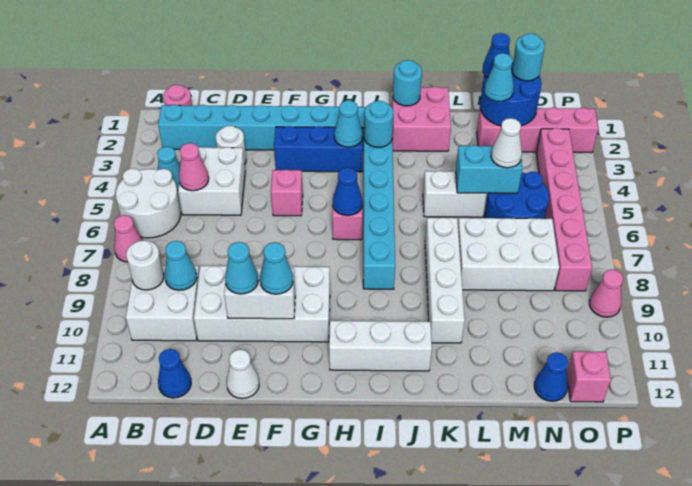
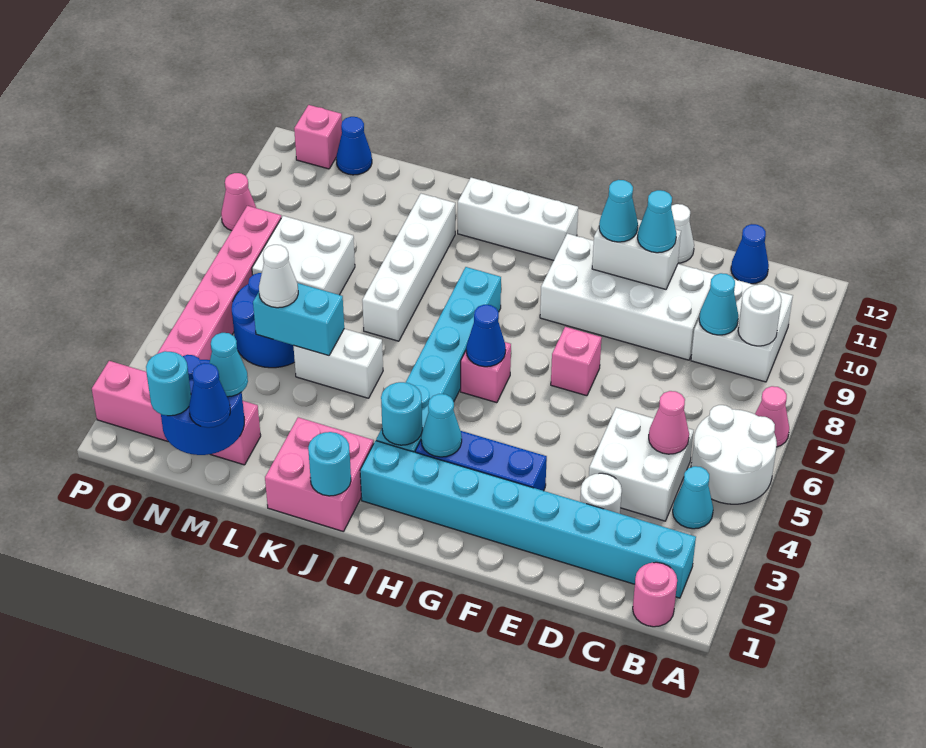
pink brick F5 level 1 -> pink brick F7 level 1
white brick L7:N8 level 1 -> white brick M7:N8 level 1

